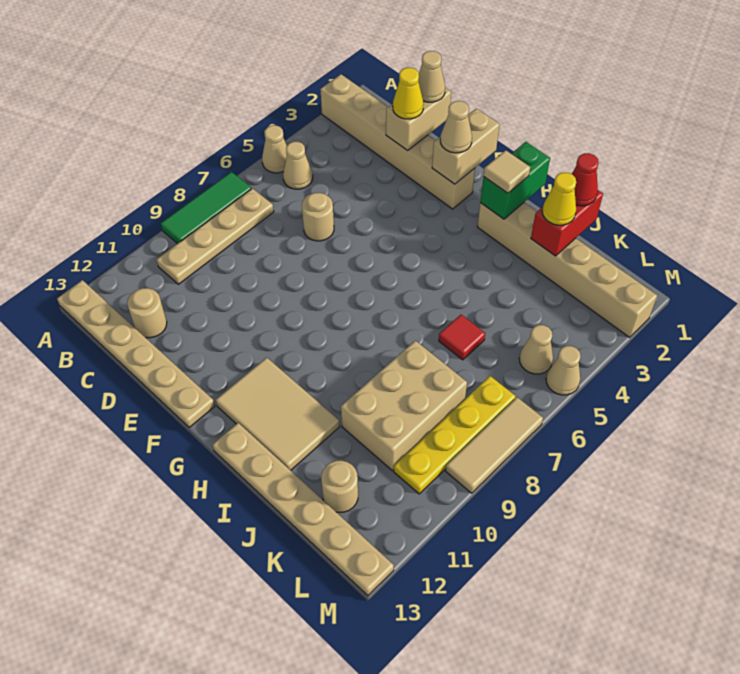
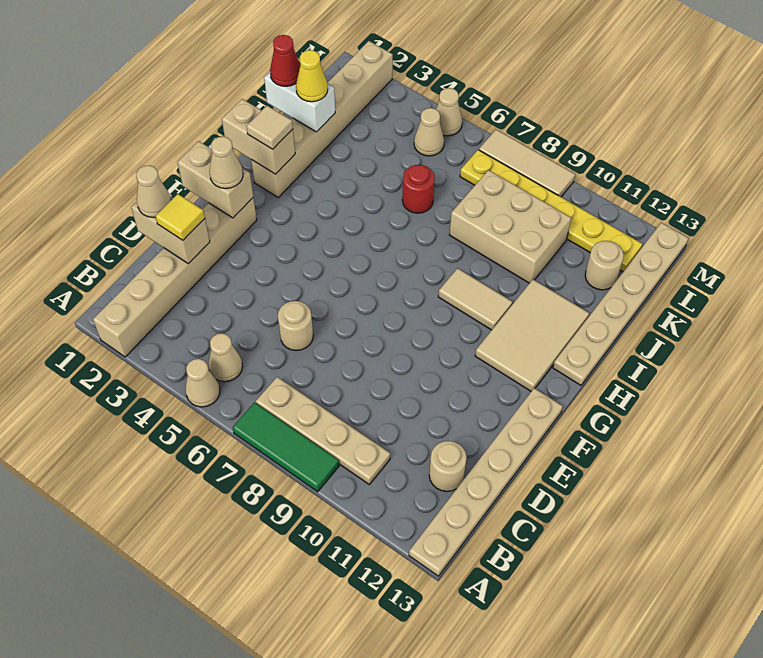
yellow cone D2 level 3 -> yellow tile D2 level 3
green brick H1:H2 level 2 -> tan brick H1:H2 level 2
none -> tan tile H9:H10 level 1
red brick J1:J2 level 2 -> white brick J1:J2 level 2
red tile J6 level 1 -> red round brick J6 level 1
yellow plate L7:L10 level 1 -> yellow plate L7:L12 level 1

